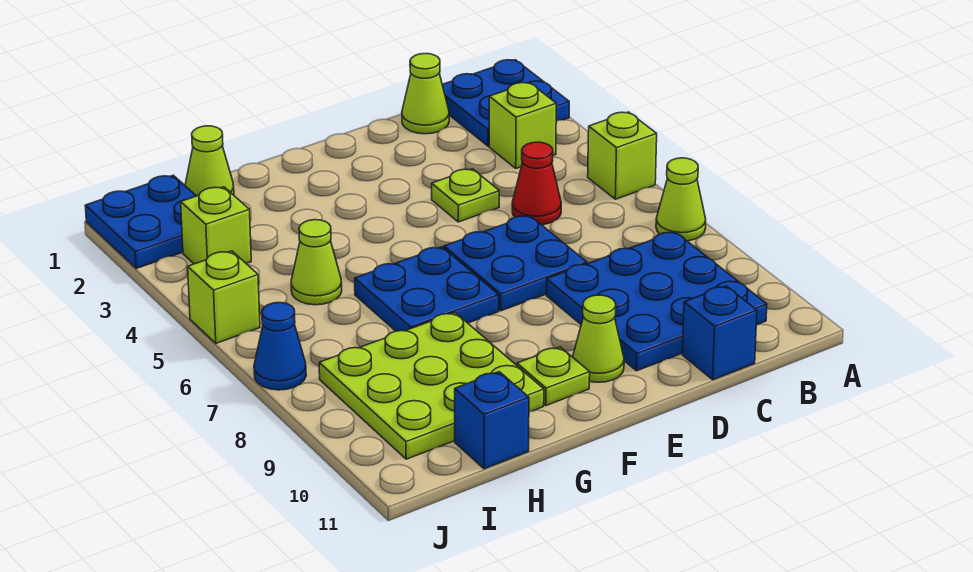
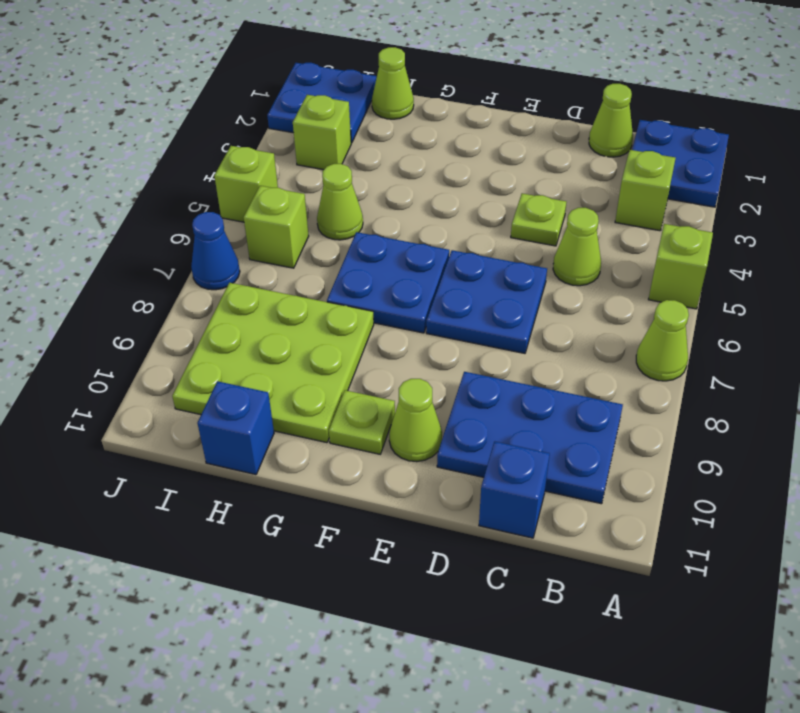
blue plate B8:D10 level 1 -> blue plate B9:D10 level 1
red cone C5 level 1 -> lime cone C5 level 1
none -> lime brick I6 level 1

